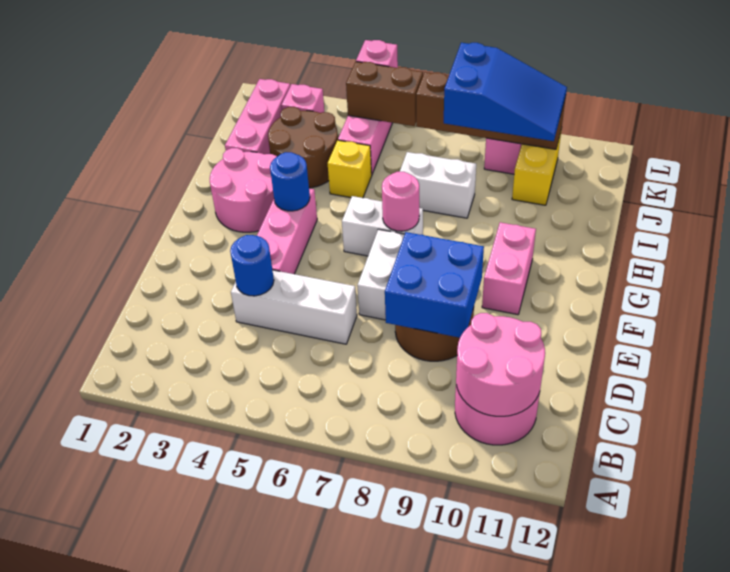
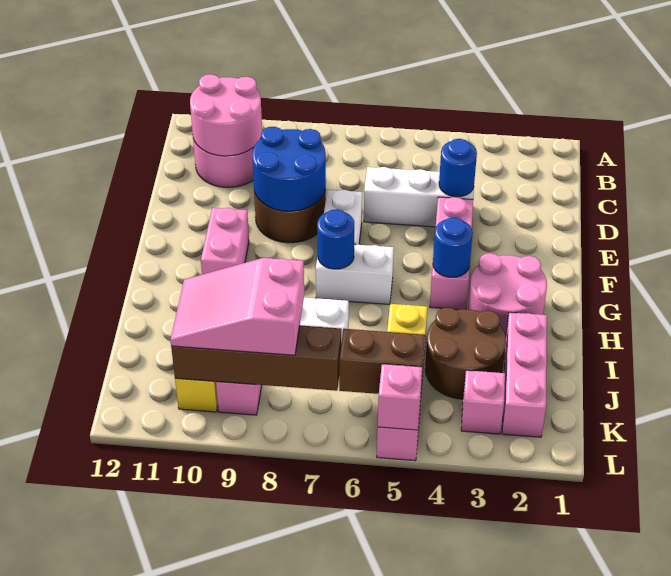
blue brick D8:E9 level 2 -> blue round brick D8:E9 level 2
pink round brick G7 level 2 -> blue round brick G7 level 2
blue slope J8:K10 level 3 top 8 -> pink slope J8:K10 level 3 top 8

